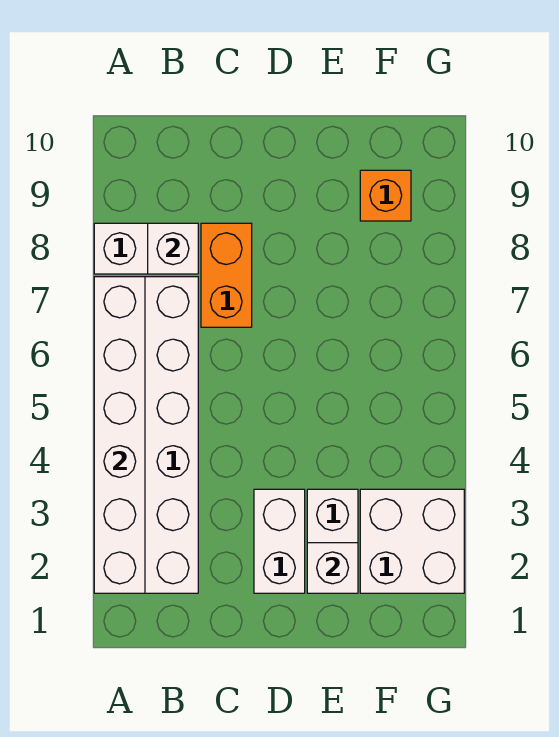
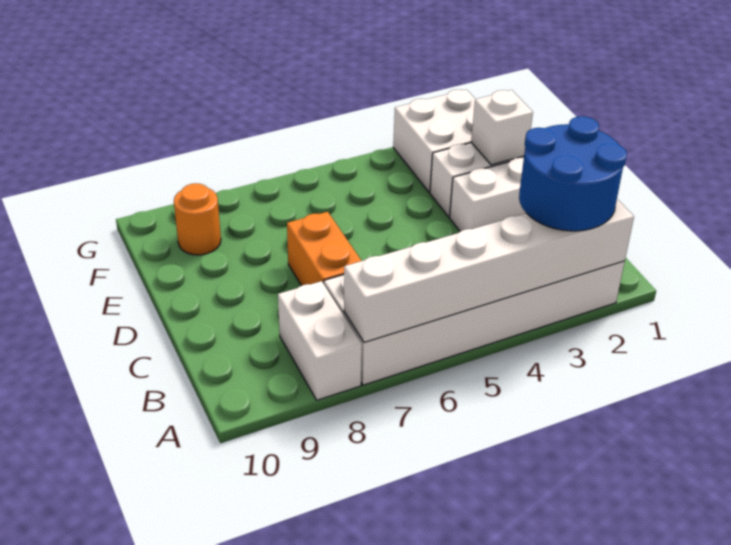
none -> blue round brick A2:B3 level 3
white brick B8 level 2 -> none
orange brick C7:C8 level 1 -> orange brick C7:D7 level 1
orange brick F9 level 1 -> orange round brick F9 level 1

